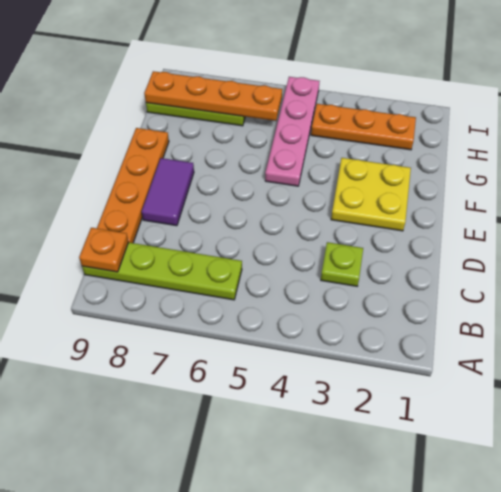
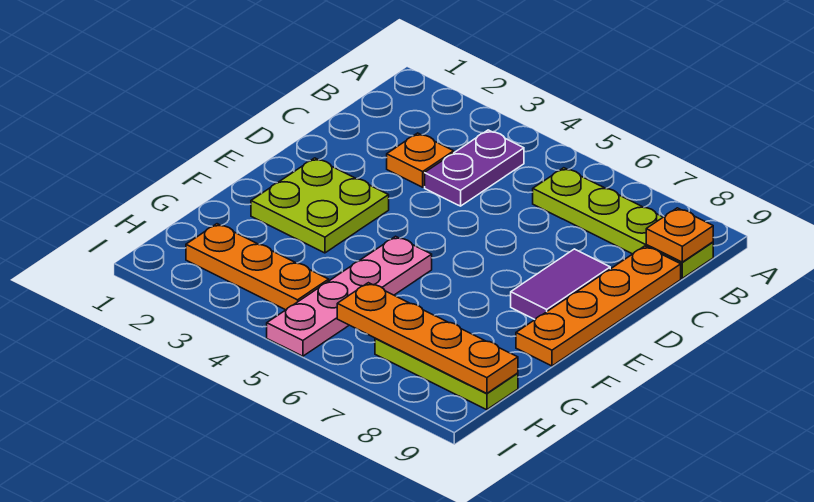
none -> purple plate B4:C4 level 1
lime plate C3 level 1 -> orange plate C3 level 1
yellow plate E2:F3 level 1 -> lime plate E2:F3 level 1

